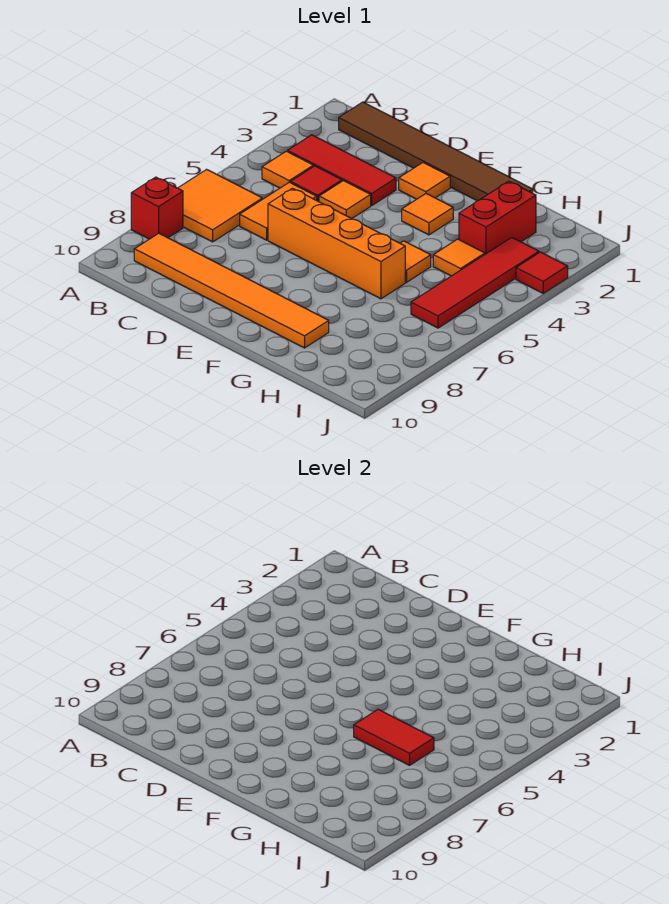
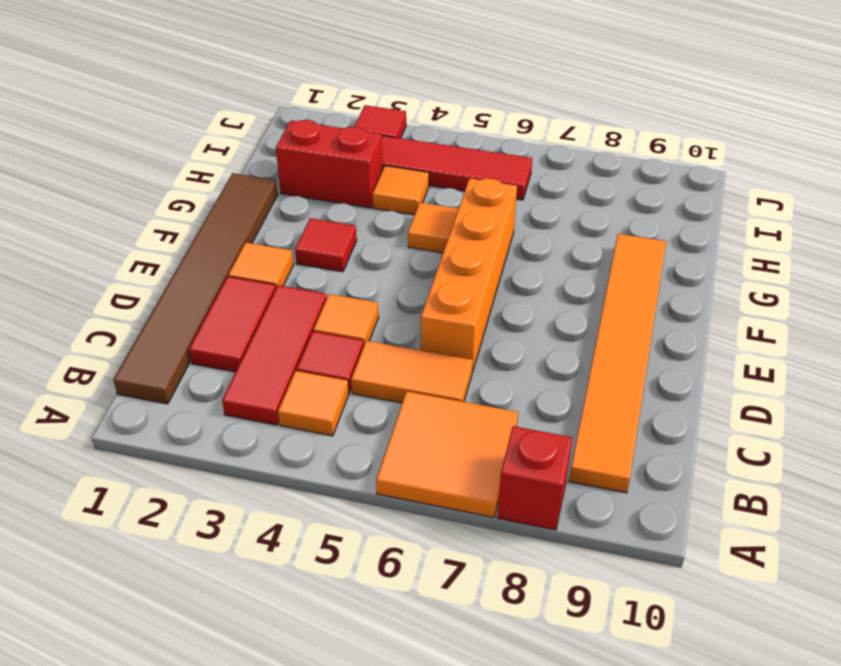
orange tile F3 level 1 -> red tile F3 level 1
red tile G6:H6 level 2 -> red tile C2:D2 level 1

